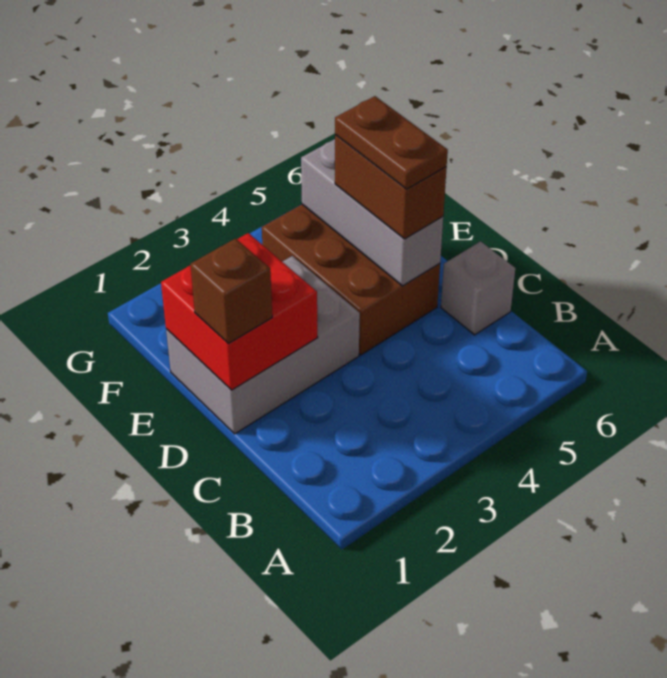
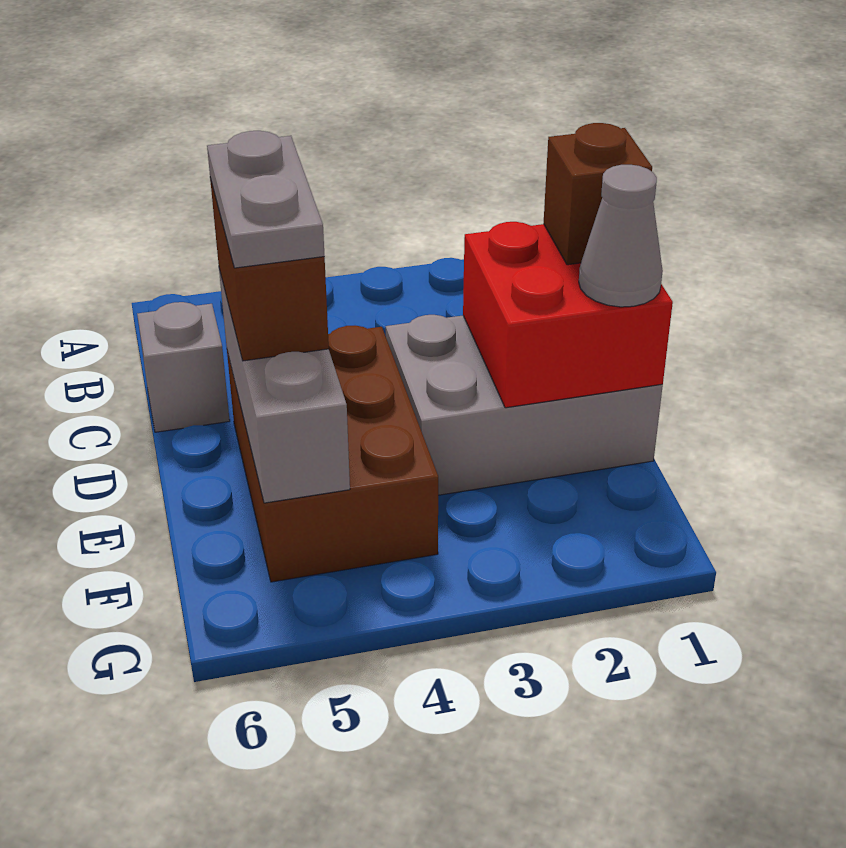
brown plate D5:E5 level 4 -> grey plate D5:E5 level 4
none -> grey cone E1 level 3

